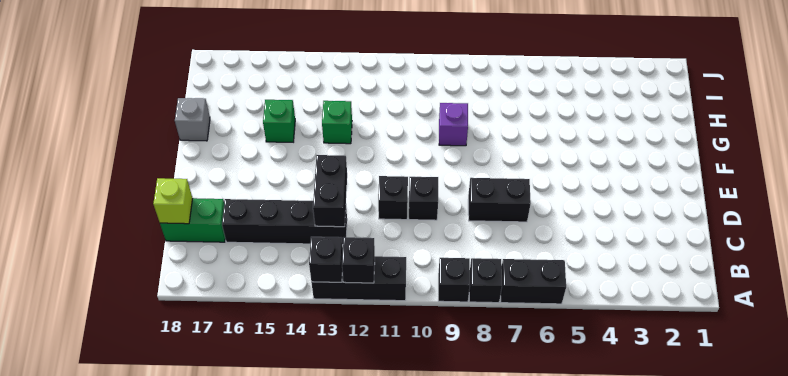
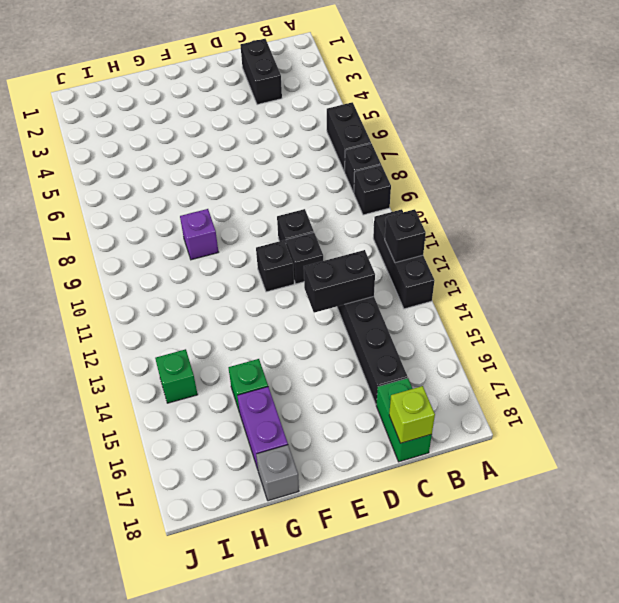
black brick A13 level 2 -> black brick E11 level 1
black brick D7:D8 level 1 -> black brick C2:C3 level 1
green brick G13 level 1 -> green brick I14 level 1
none -> purple brick G16:G17 level 1

